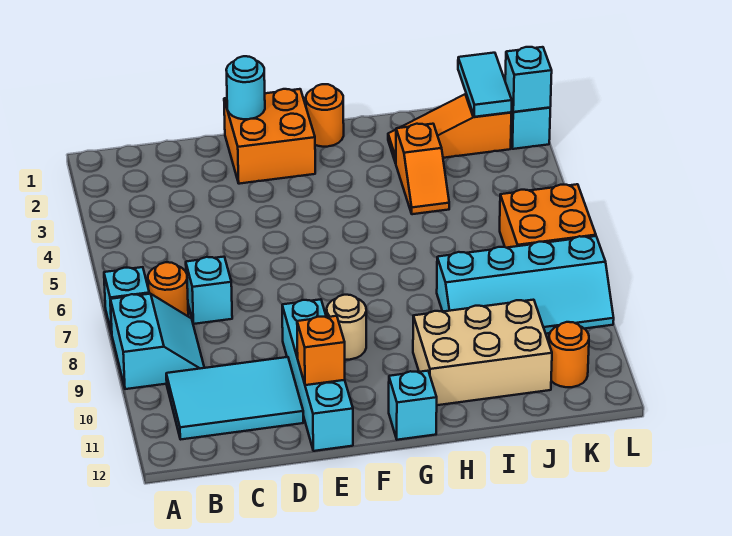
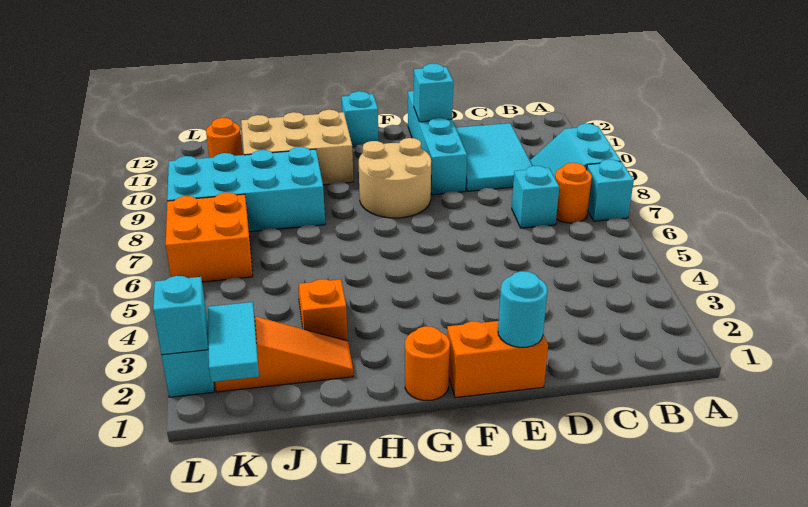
cyan tile B10:D11 level 1 -> cyan tile C9:D11 level 1
orange brick E1:F2 level 1 -> orange brick E1:F1 level 1
orange brick E11 level 2 -> cyan brick E11 level 2
tan round brick F9 level 1 -> tan round brick F8:G9 level 1
cyan slope I8:L9 level 1 top 8 -> cyan brick I8:L9 level 1

